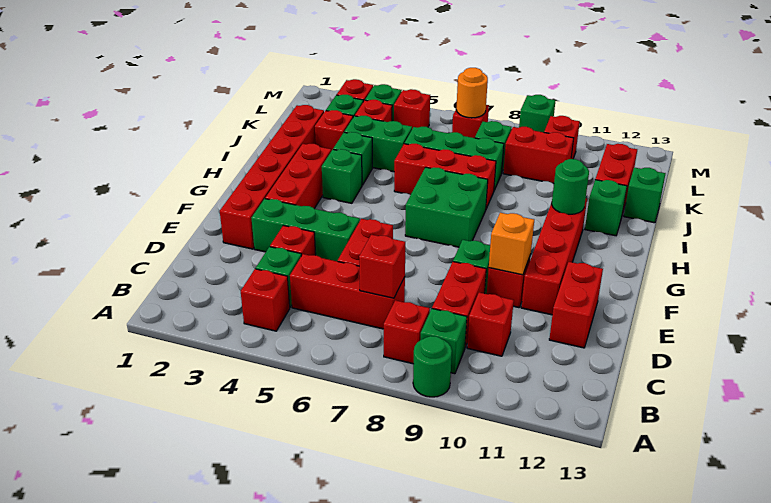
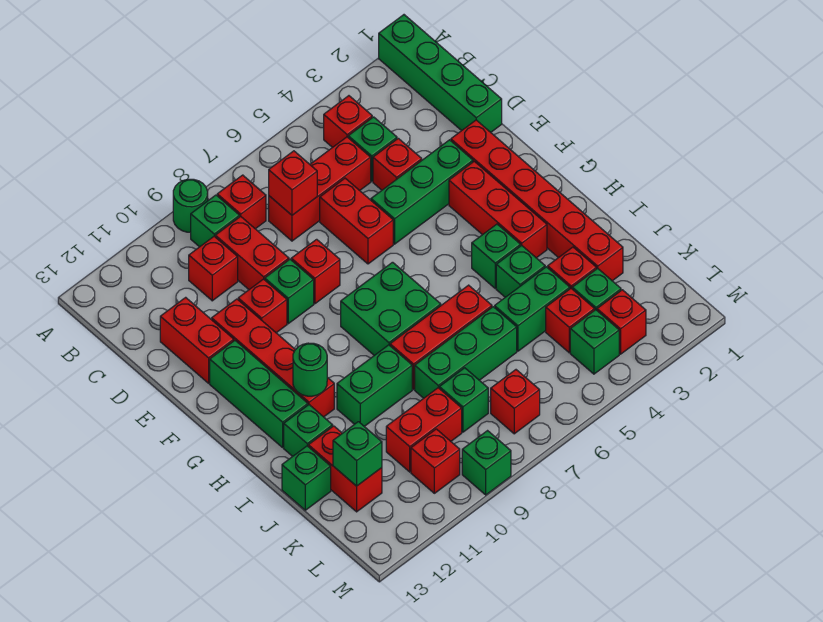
none -> green brick A1:D1 level 1
orange brick E10 level 2 -> none
none -> green brick F12:H12 level 1
none -> green brick I9:I10 level 1
none -> green brick K12 level 2
red brick L5 level 1 -> red brick E8 level 1
orange round brick L7 level 2 -> none

